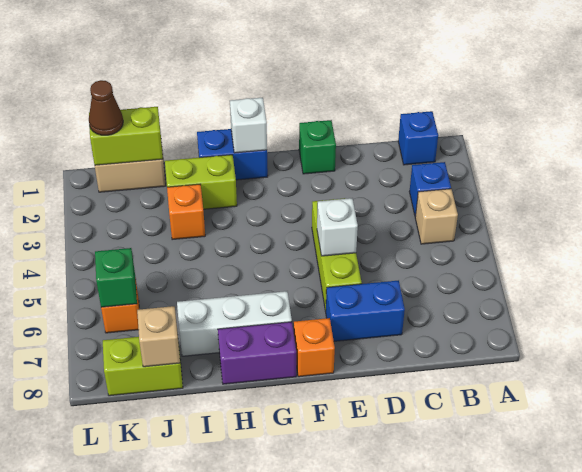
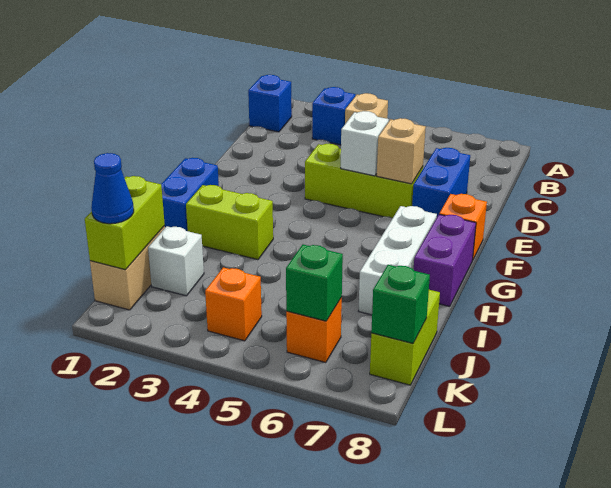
green brick E1 level 1 -> green brick K8 level 2
white brick G1 level 2 -> white brick J2 level 1
lime brick H2:I2 level 1 -> lime brick H2:H3 level 1
orange brick I3 level 1 -> orange brick K4 level 1
tan brick J8 level 2 -> tan brick E6 level 2
brown cone K1 level 3 -> blue cone K1 level 3

